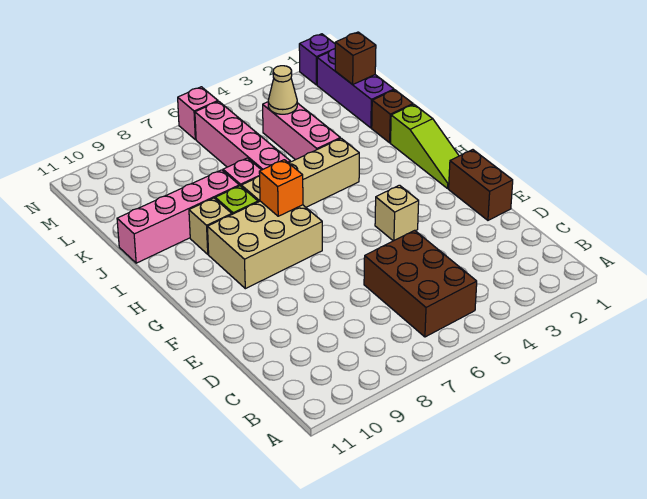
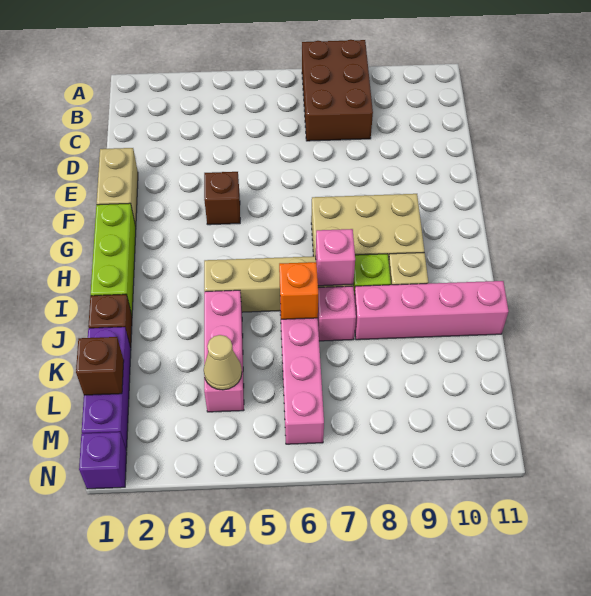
brown brick B5:D6 level 1 -> brown brick A7:C8 level 1
brown brick E1:F1 level 1 -> tan brick E1:F1 level 1
tan brick F4 level 1 -> brown brick F4 level 1
lime slope G1:I1 level 1 top I -> lime brick G1:I1 level 1
orange brick H7 level 2 -> orange brick J6 level 2
pink brick N6 level 1 -> pink brick I7 level 2

